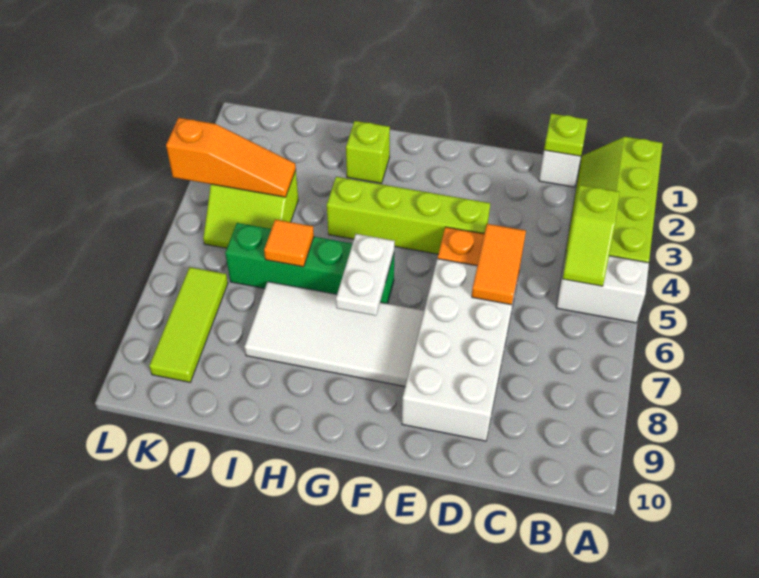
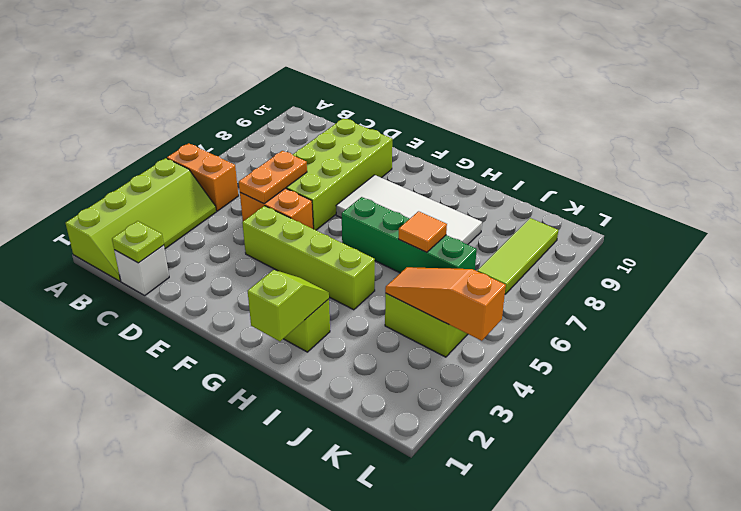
white brick A5:B5 level 1 -> orange brick A5:B5 level 1
lime slope B4:B5 level 2 top 4 -> lime slope H1:H2 level 2 top 1
orange tile D5:D6 level 2 -> orange plate D5:D6 level 2
white brick D6:E9 level 1 -> lime brick D6:E9 level 1
white plate G6:G7 level 2 -> none

